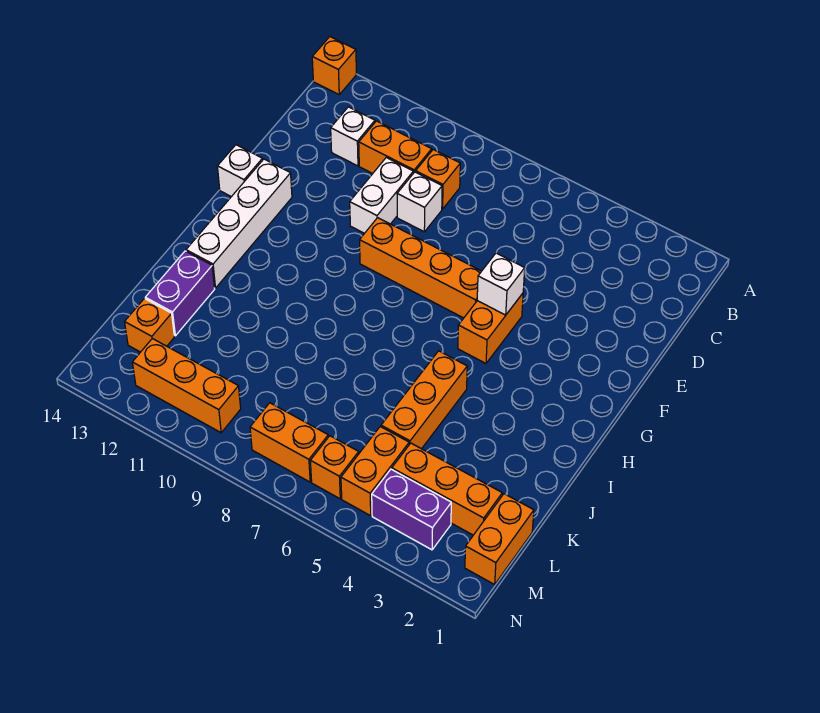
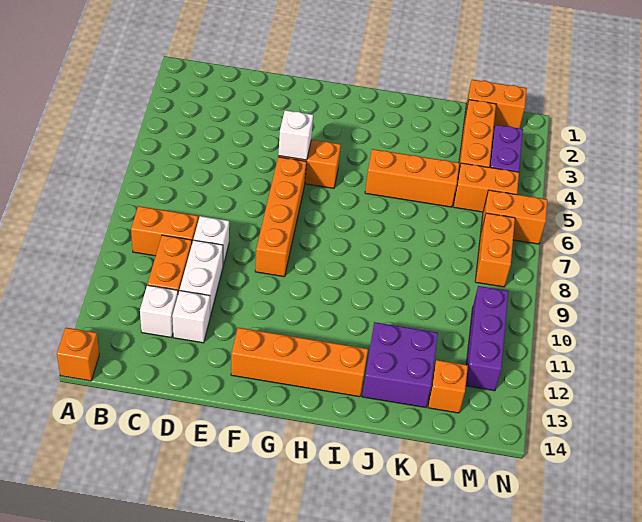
orange brick C9 level 1 -> orange brick B9:C9 level 1
white brick D10:E10 level 1 -> white brick D10:D11 level 1
white brick F13:I13 level 1 -> orange brick F13:I13 level 1
white brick F14 level 1 -> white brick D12 level 1
purple brick J13:K13 level 1 -> purple brick J12:K13 level 1
orange brick M6 level 1 -> orange brick M6:N6 level 1
orange brick M10:M12 level 1 -> purple brick M10:M12 level 1

